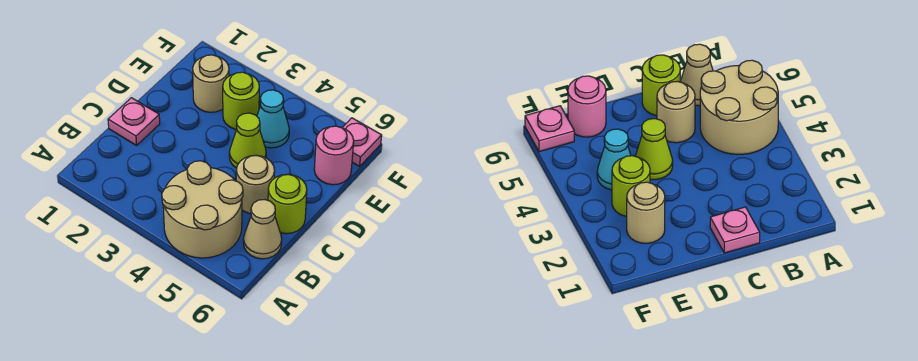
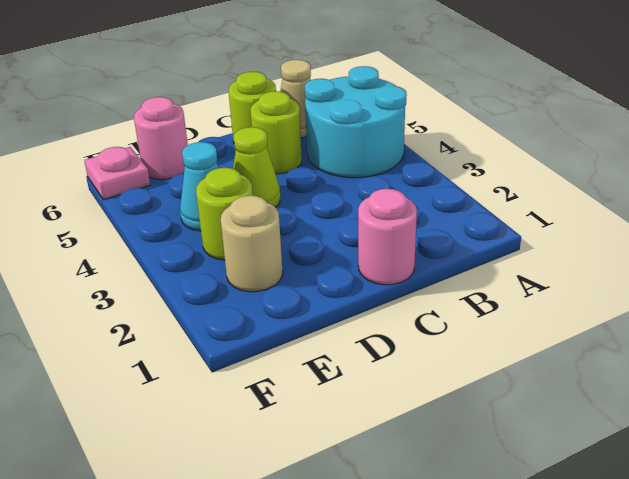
tan round brick A4:B5 level 1 -> cyan round brick A4:B5 level 1
pink plate C1 level 1 -> pink round brick C1 level 1
tan round brick C5 level 1 -> lime round brick C5 level 1

